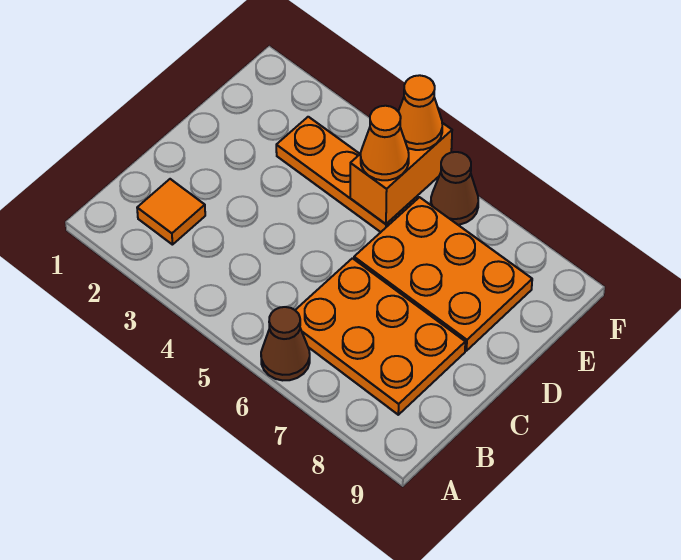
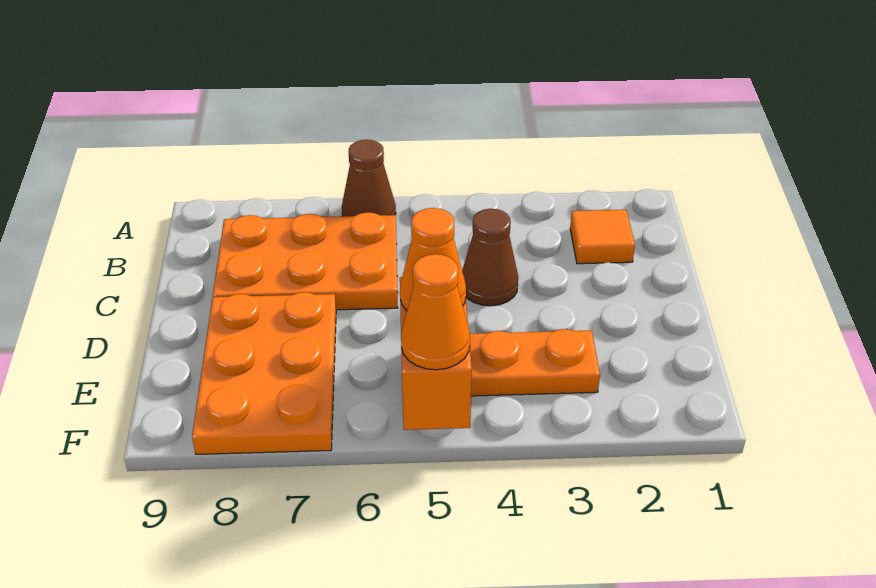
orange plate D6:E8 level 1 -> orange plate D7:F8 level 1
brown cone F6 level 1 -> brown cone C4 level 1

